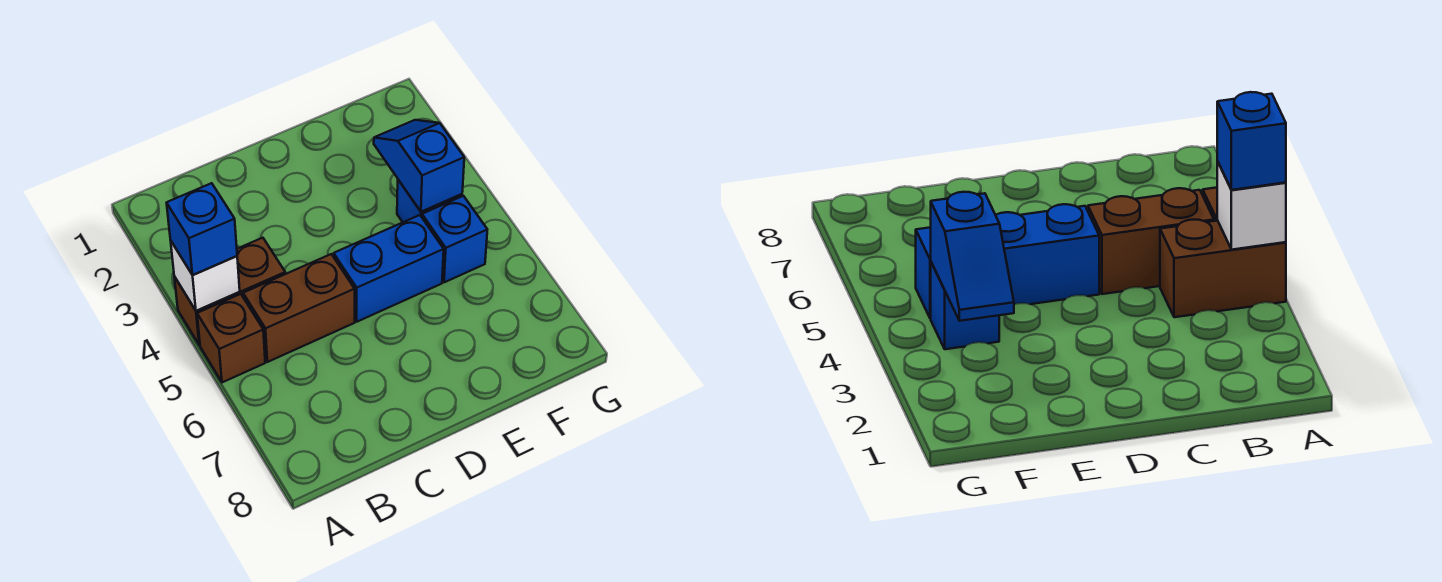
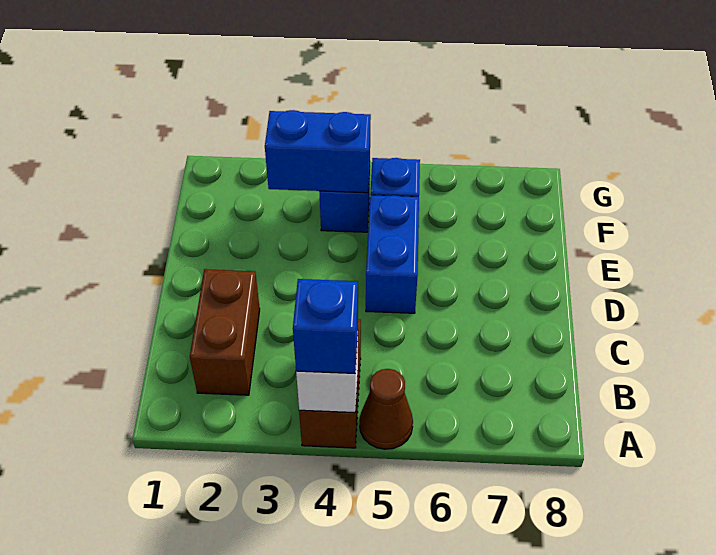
brown brick A5 level 1 -> brown cone A5 level 1
brown brick B5:C5 level 1 -> brown brick B2:C2 level 1
blue slope F3:F4 level 2 top 4 -> blue brick F3:F4 level 2

